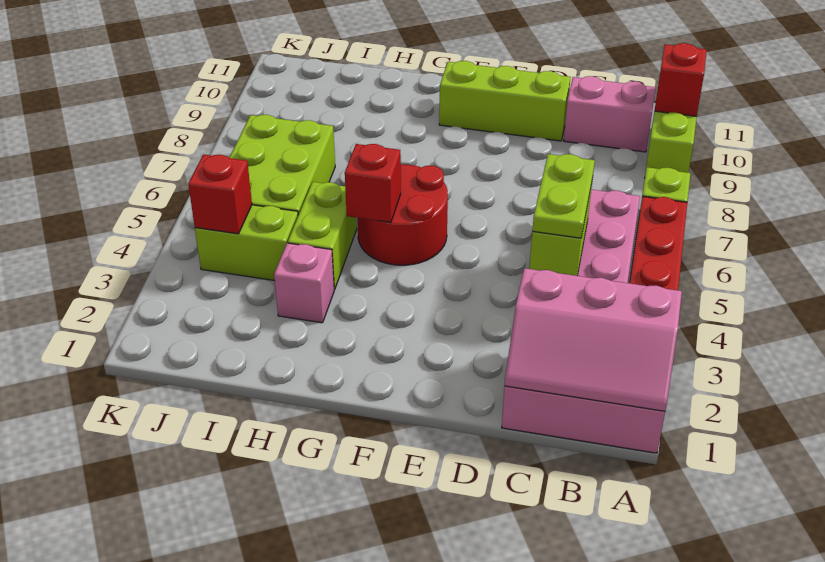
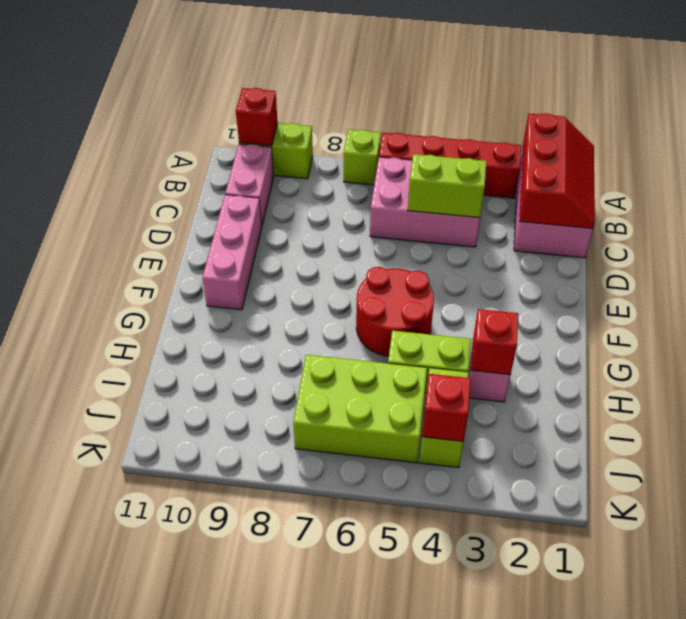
pink slope A1:C2 level 2 top 2 -> red slope A1:C2 level 2 top 2
lime plate C4:C5 level 3 -> none
lime brick D10:F10 level 1 -> pink brick D10:F10 level 1
red brick G5 level 2 -> red brick H3 level 2

